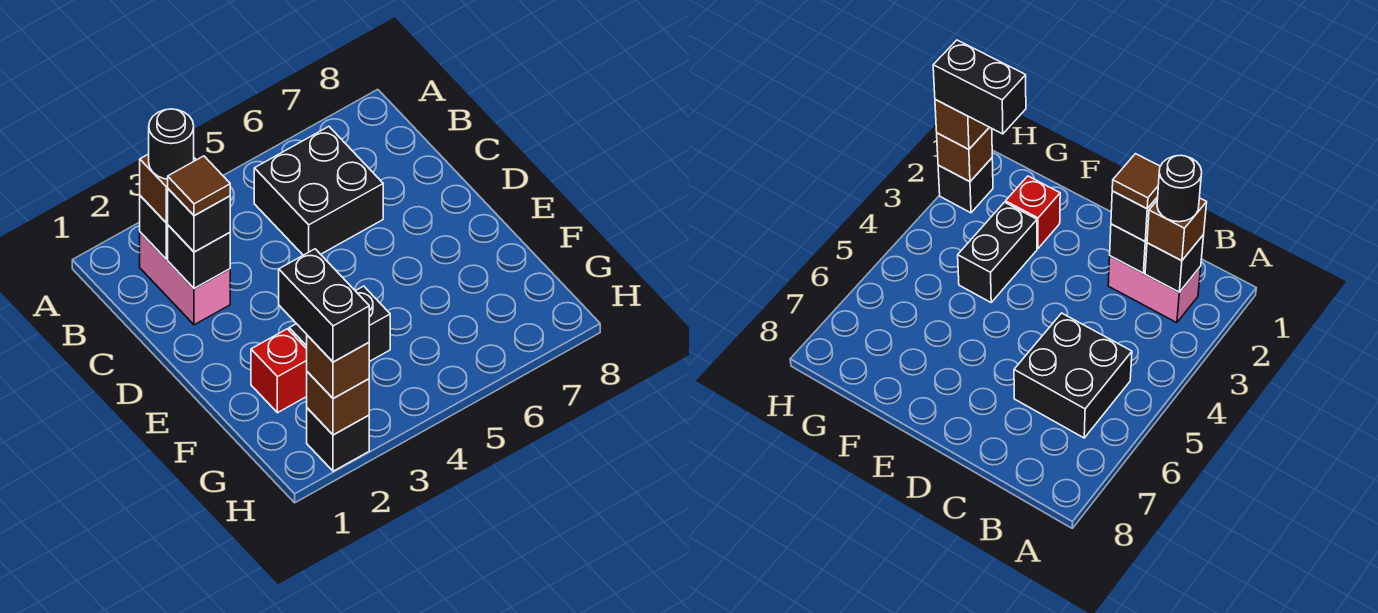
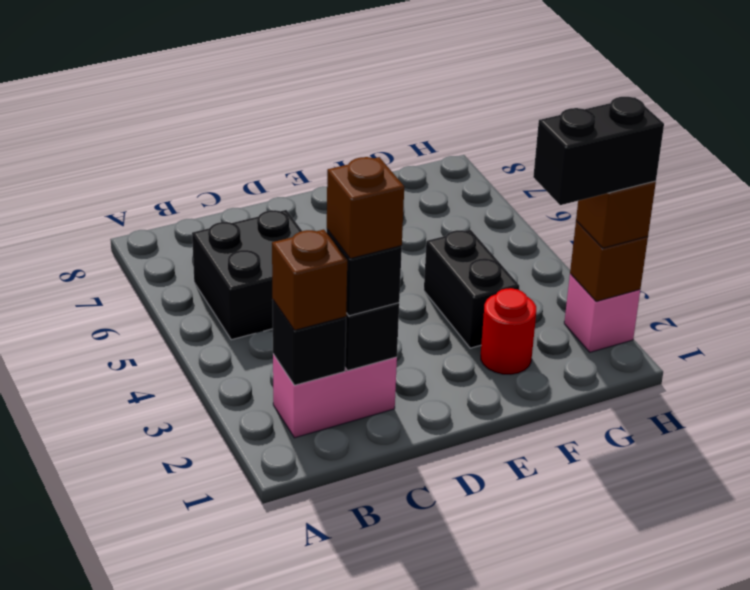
black round brick B2 level 4 -> none
brown tile C2 level 4 -> brown brick C2 level 4
red brick F2 level 1 -> red round brick F2 level 1
black brick H2 level 1 -> pink brick H2 level 1

